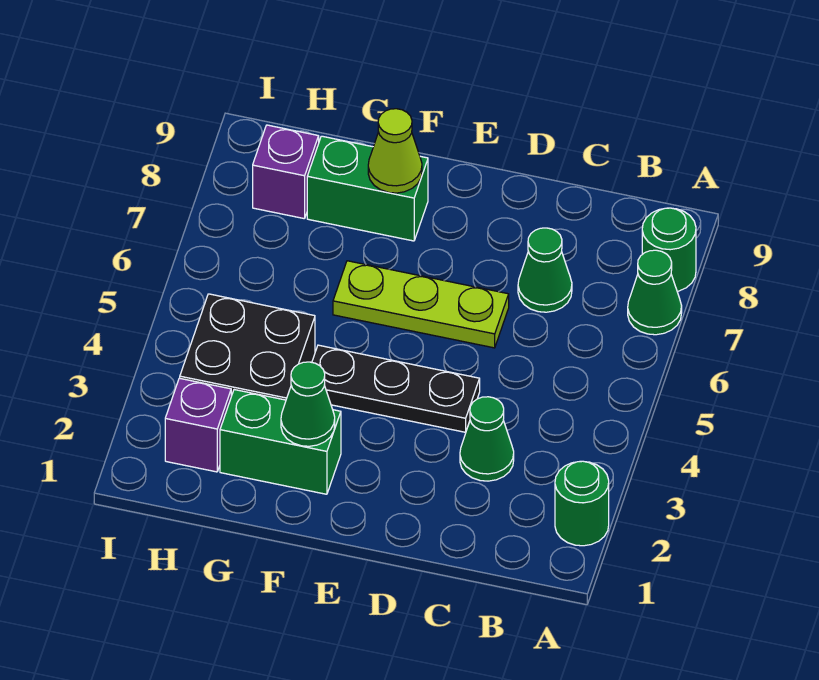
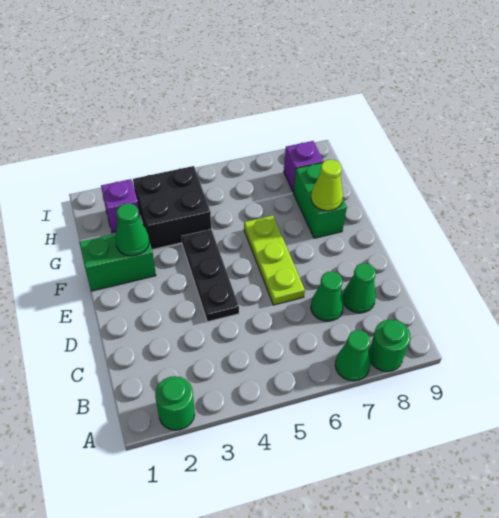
green cone C3 level 1 -> green cone C8 level 1
green brick F2:G2 level 1 -> green brick F1:F2 level 1

